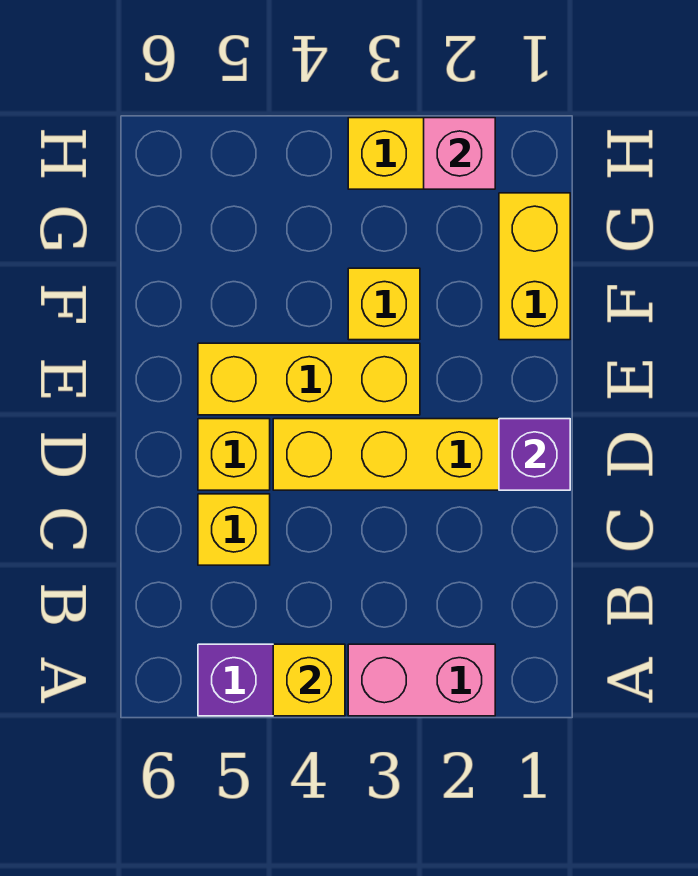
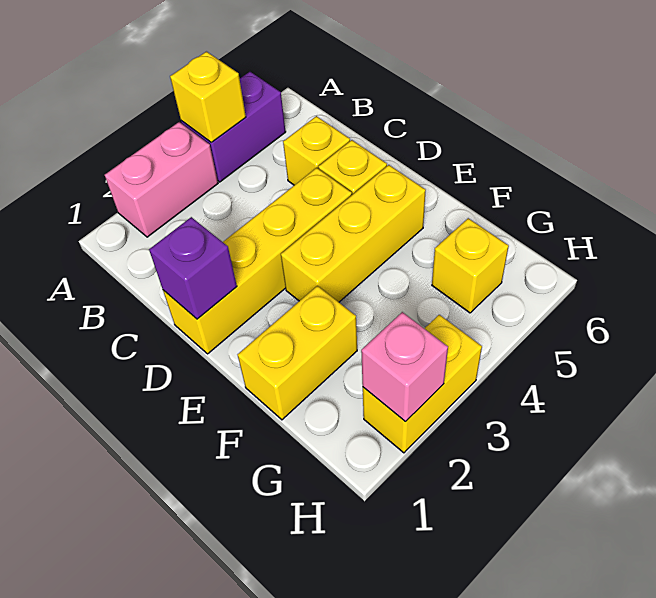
yellow brick F1:G1 level 1 -> yellow brick F1:F2 level 1
yellow brick F3 level 1 -> yellow brick G5 level 1

